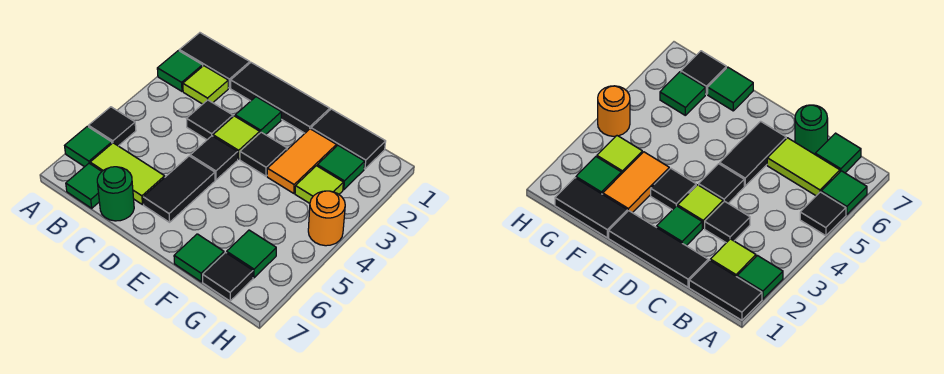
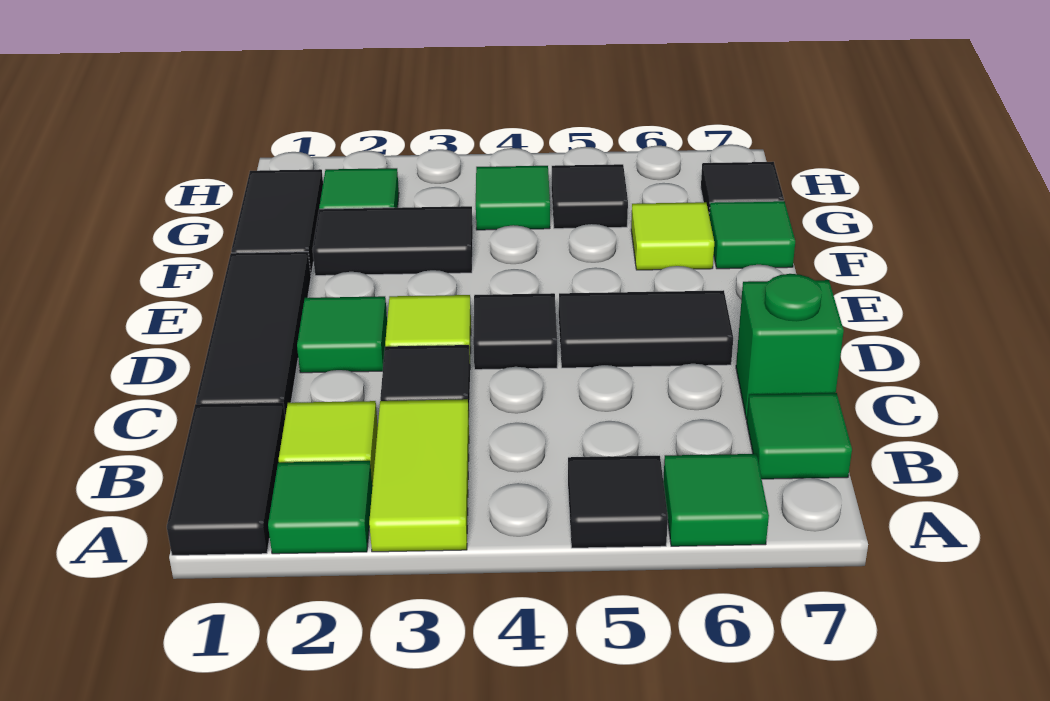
lime tile B6:C6 level 1 -> lime tile A3:B3 level 1
green round brick C7 level 1 -> green brick C7 level 1
black tile E3 level 1 -> black tile G5 level 1
orange tile F2:F3 level 1 -> black tile F2:F3 level 1
lime tile G3 level 1 -> lime tile F6 level 1
green tile G6 level 1 -> green tile G4 level 1
orange round brick H4 level 1 -> none

